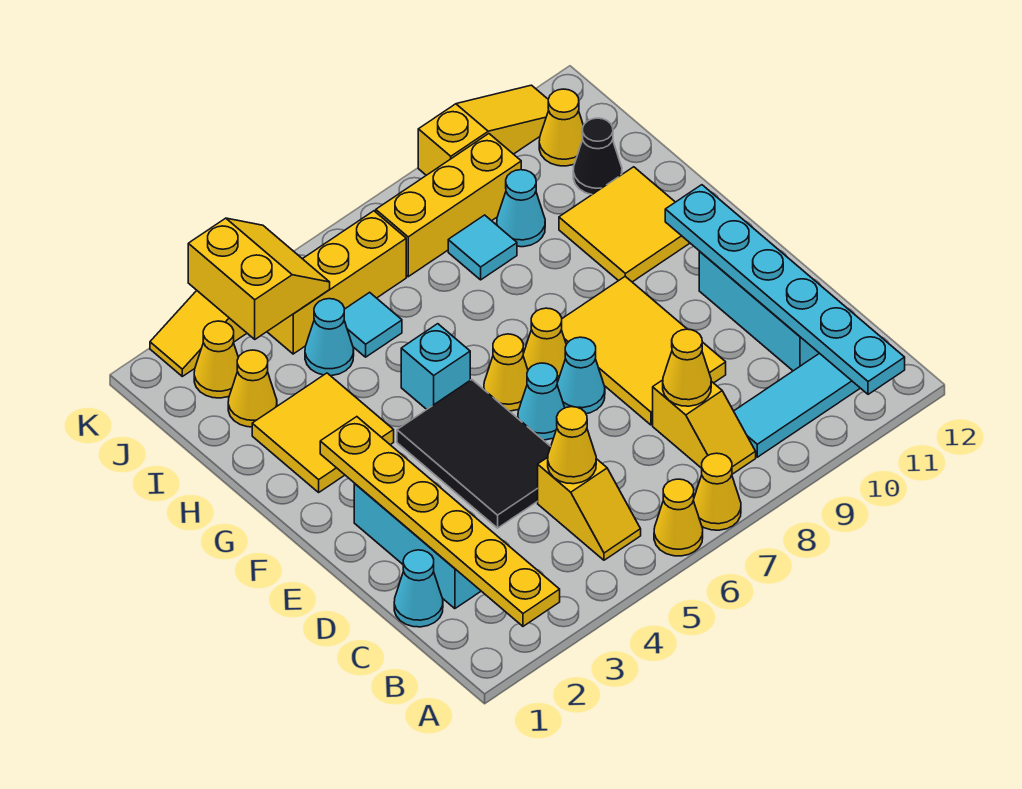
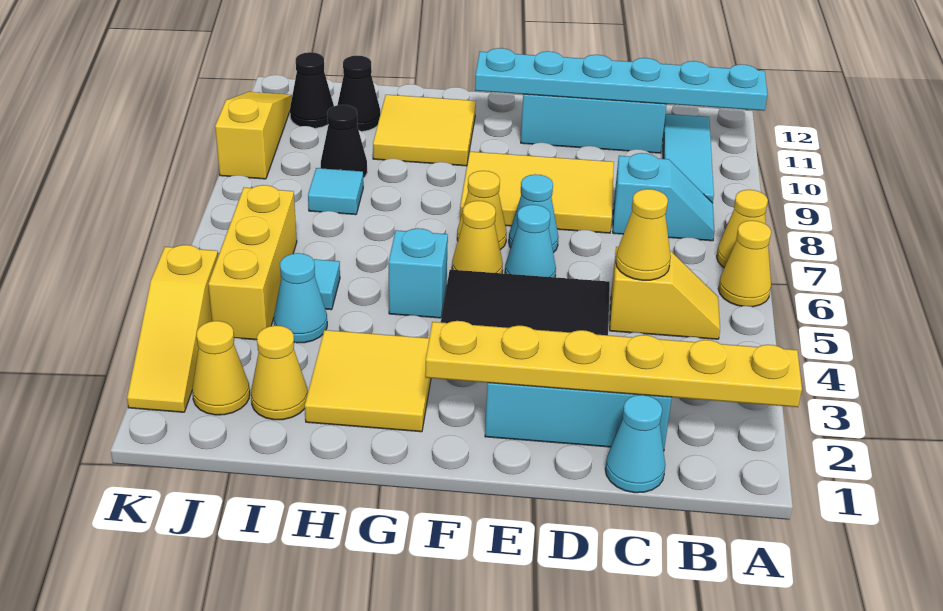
yellow slope B8:C8 level 1 top C -> cyan slope B8:C8 level 1 top C
yellow cone C8 level 2 -> none
cyan cone I9 level 1 -> black cone I9 level 1
yellow slope J3:K4 level 2 top 3 -> none
yellow brick J7:J9 level 1 -> none
yellow cone J11 level 1 -> black cone J11 level 1

